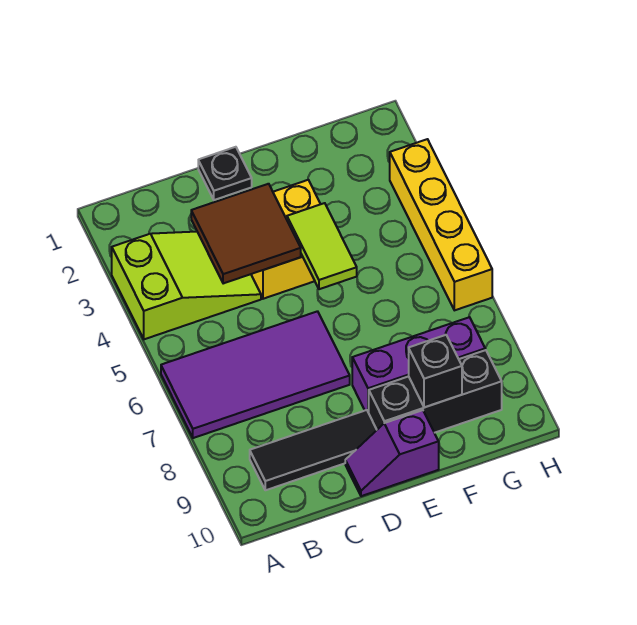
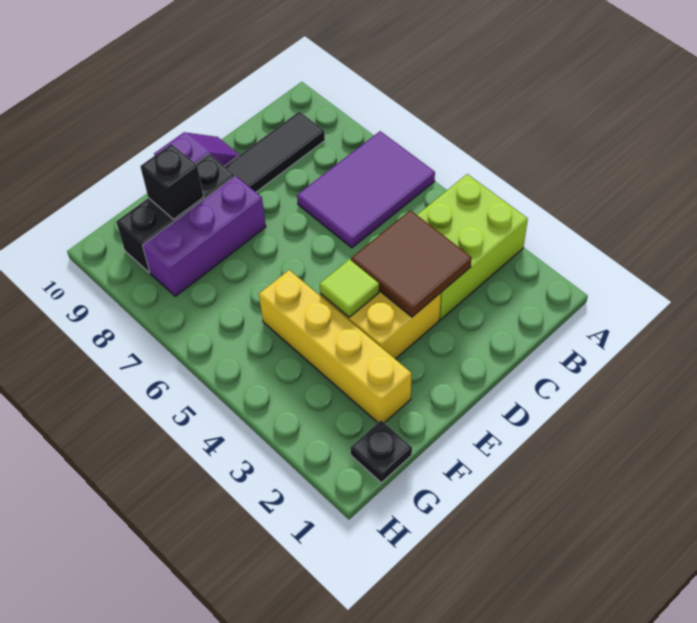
lime slope A3:C4 level 1 top A -> lime brick A3:C4 level 1
purple tile A6:D7 level 1 -> purple tile A6:C7 level 1
black plate D1 level 1 -> black plate G1 level 1
lime tile E4:E5 level 2 -> lime tile E4 level 2
yellow brick H3:H6 level 1 -> yellow brick F2:F5 level 1

